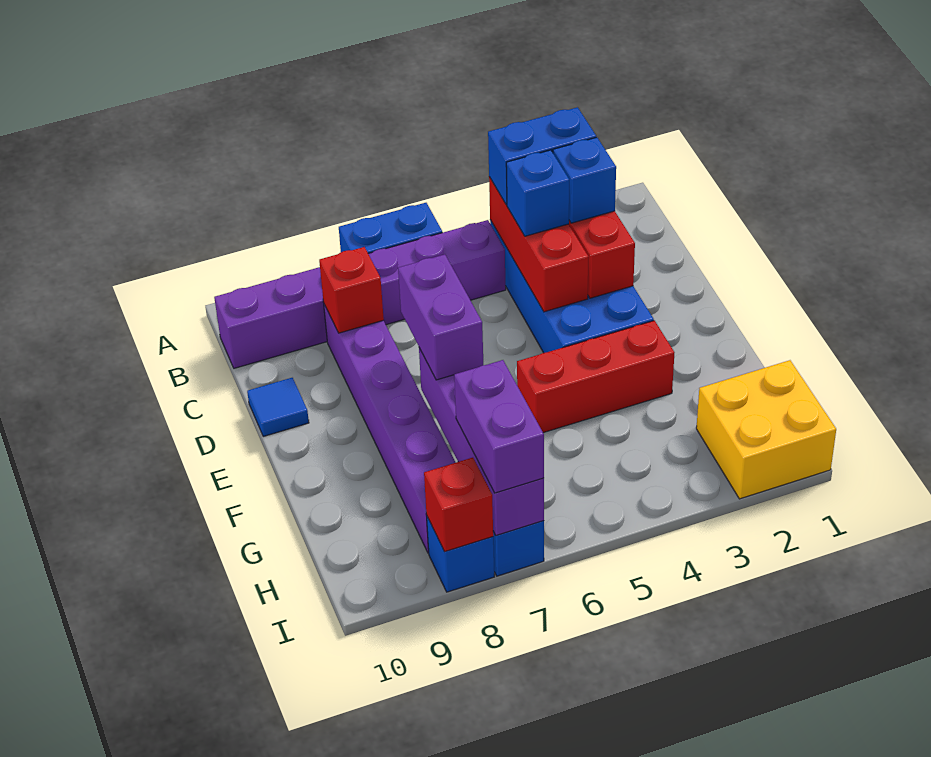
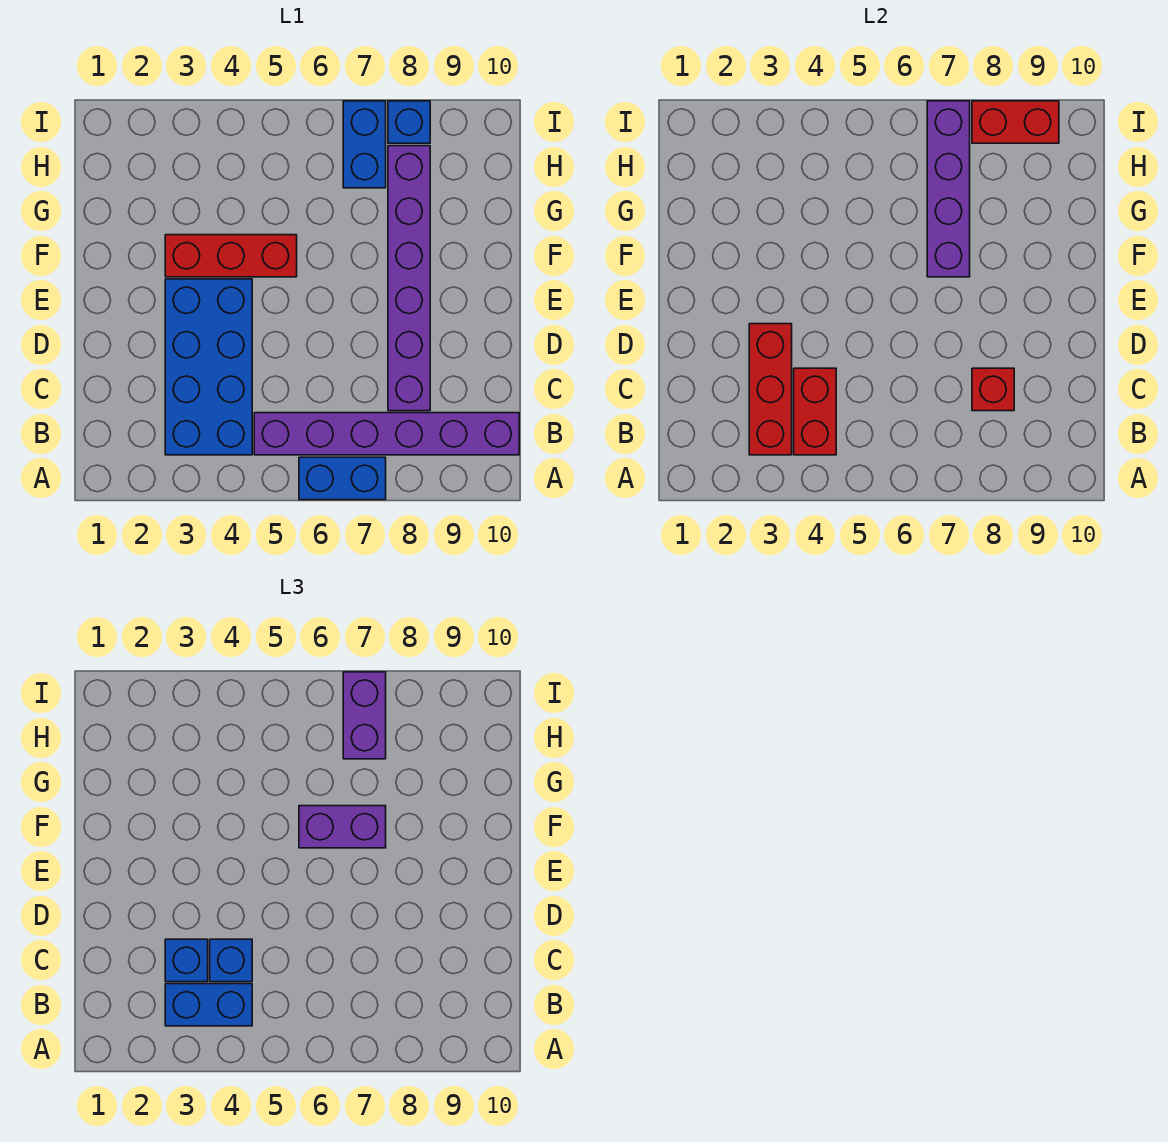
red brick B4:D4 level 2 -> red brick B4:C4 level 2
blue tile D10 level 1 -> none
purple brick E7:F7 level 3 -> purple brick F6:F7 level 3
yellow brick H1:I2 level 1 -> none
red brick I8 level 2 -> red brick I8:I9 level 2

